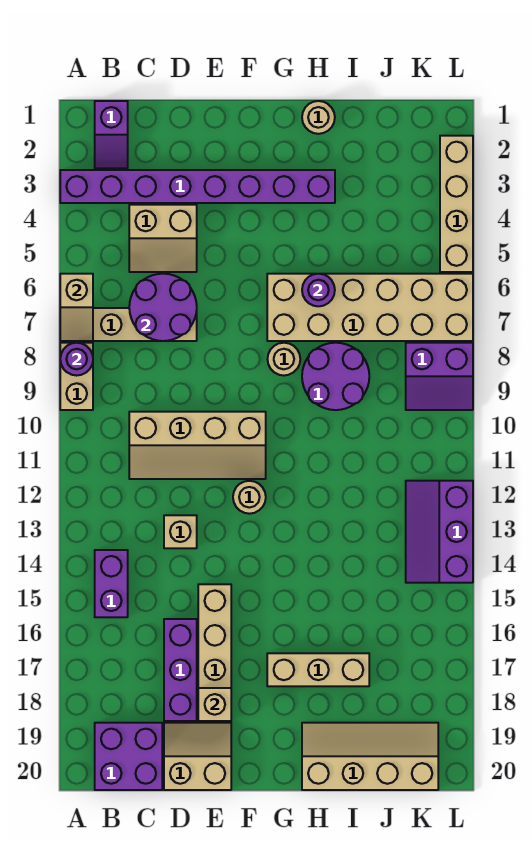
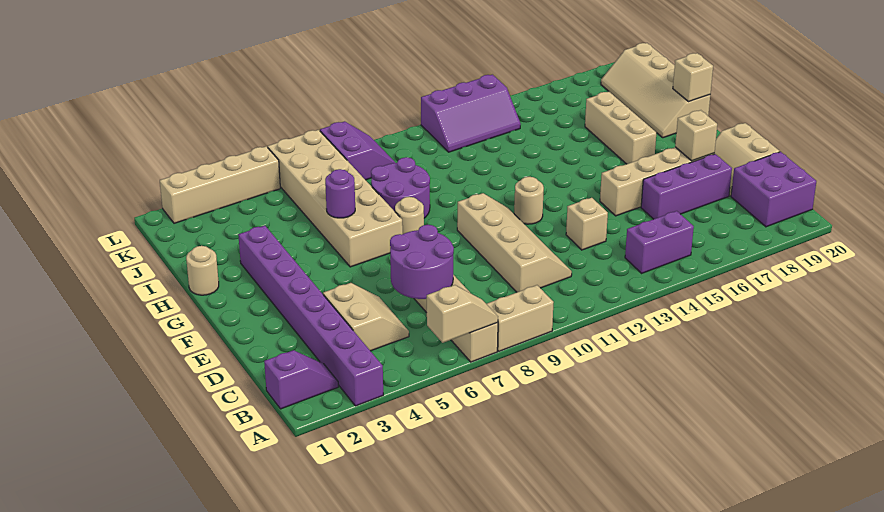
purple round brick A8 level 2 -> none
none -> tan brick H20 level 2

